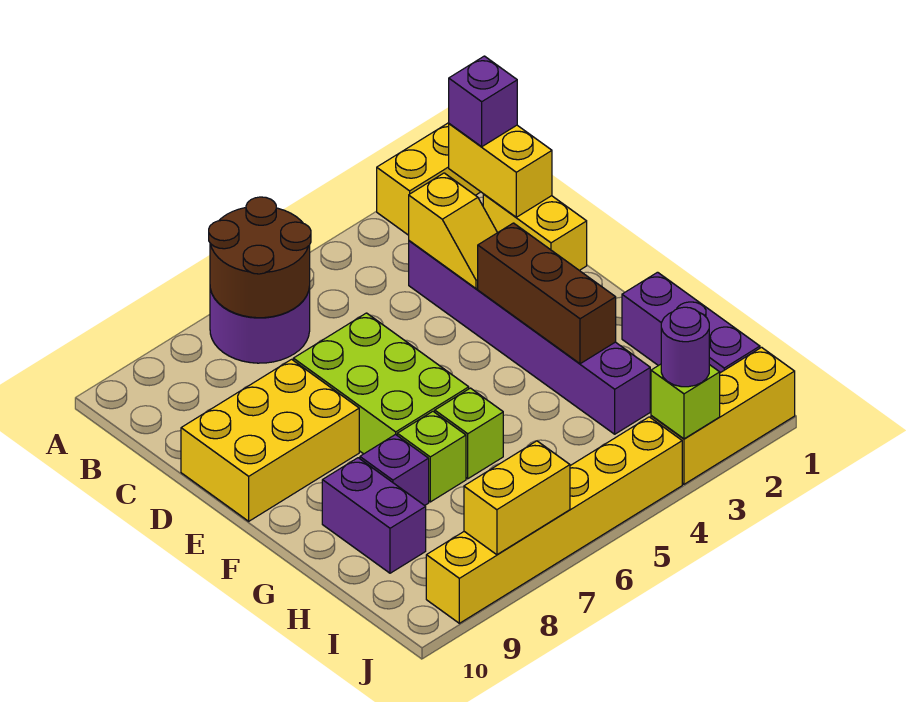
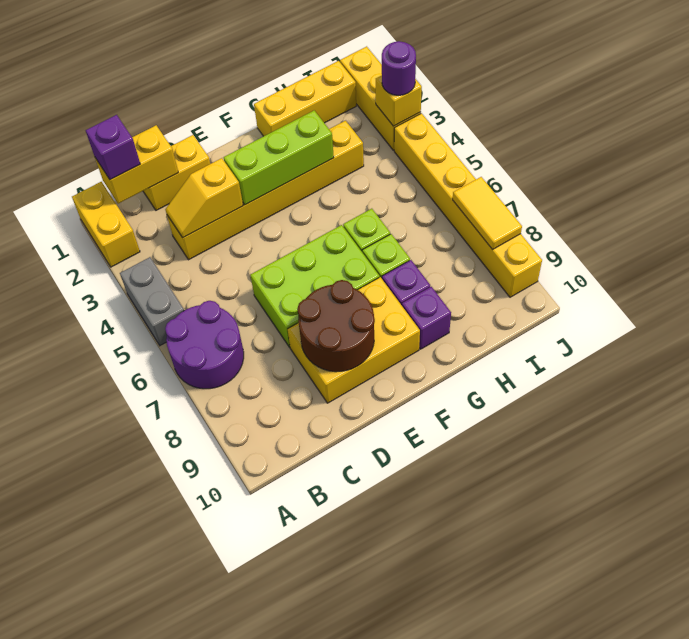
none -> grey brick A4:A5 level 1
brown round brick A6:B7 level 2 -> brown round brick D8:E9 level 2
purple brick C3:H3 level 1 -> yellow brick C3:H3 level 1
yellow slope C3:D3 level 2 top C -> yellow slope C3:D3 level 2 top D
yellow brick D8:E10 level 1 -> yellow brick D8:F9 level 1
brown brick E3:G3 level 2 -> lime brick E3:G3 level 2
purple brick G1:I1 level 1 -> yellow brick G1:I1 level 1
purple brick G9:H9 level 1 -> purple brick G9 level 1
lime brick J3 level 2 -> yellow brick J3 level 2
yellow brick J7:J8 level 2 -> yellow tile J7:J8 level 2

